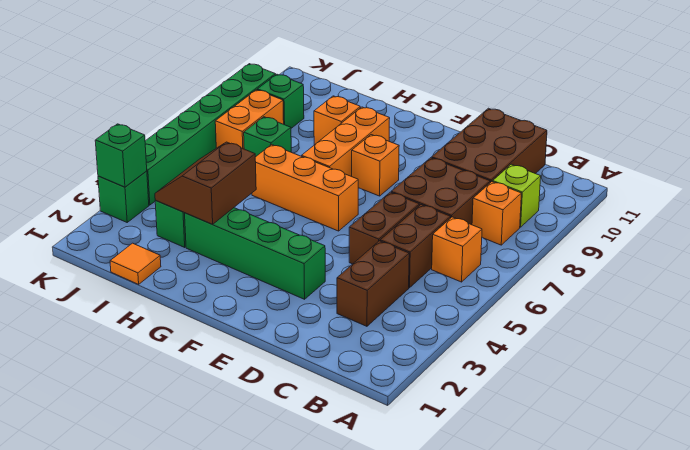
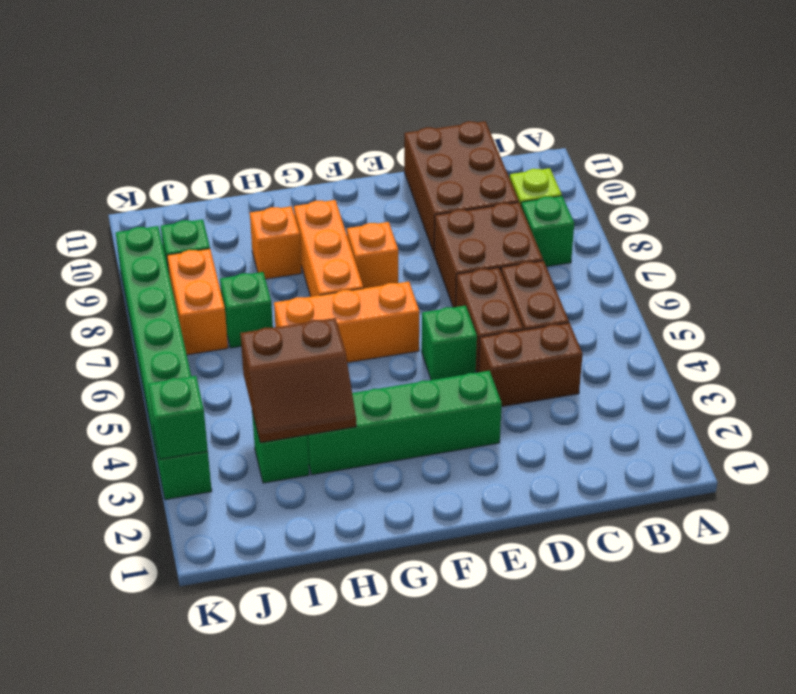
orange brick B6 level 1 -> none
orange brick B8 level 1 -> green brick B8 level 1
brown brick C3:C4 level 1 -> brown brick C4:D4 level 1
none -> green brick E5 level 1
brown slope H3:I4 level 2 top H -> brown slope H3:I4 level 2 top 4
orange tile I1 level 1 -> none

